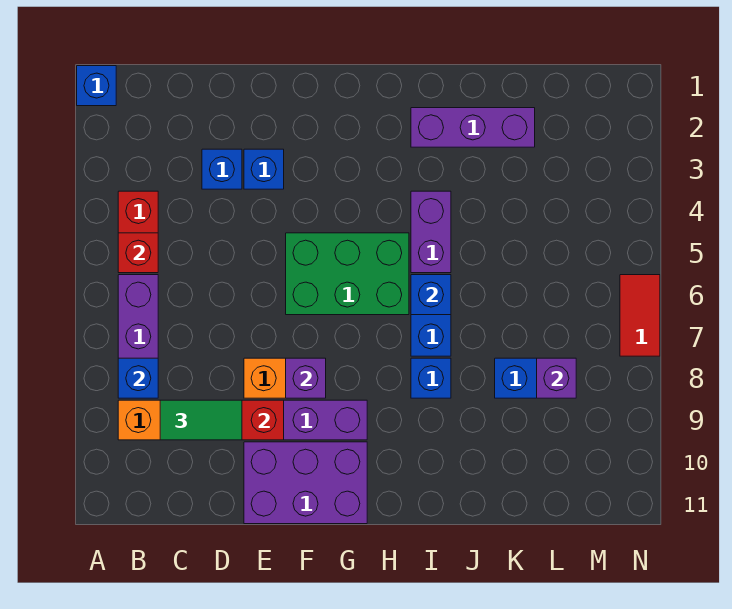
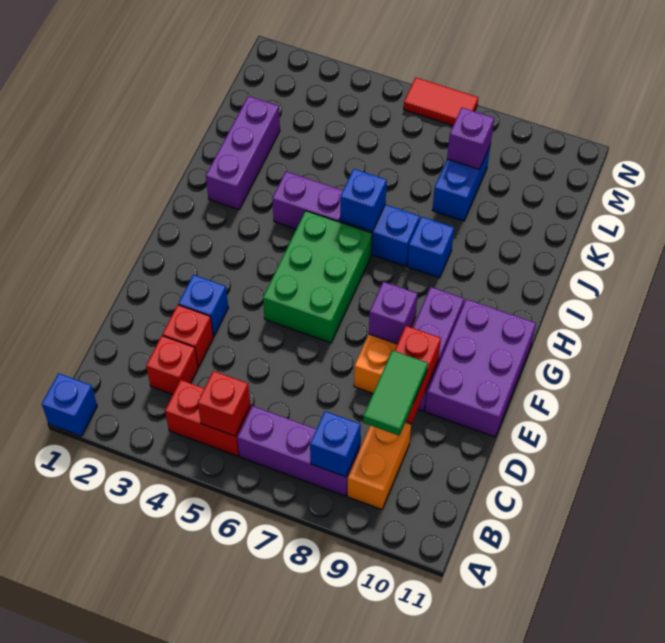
none -> red brick C3 level 1
blue brick D3 level 1 -> red brick D3 level 1

